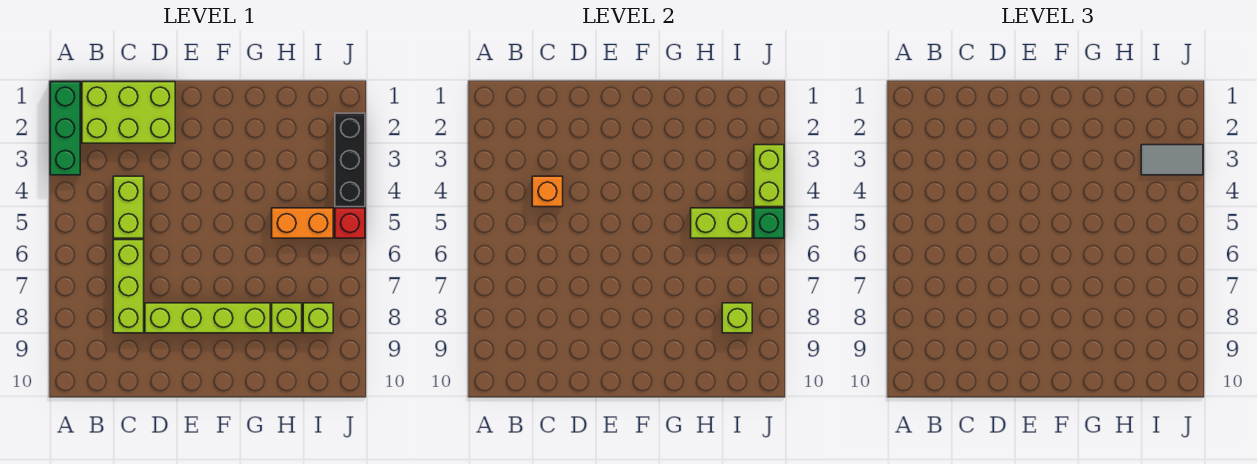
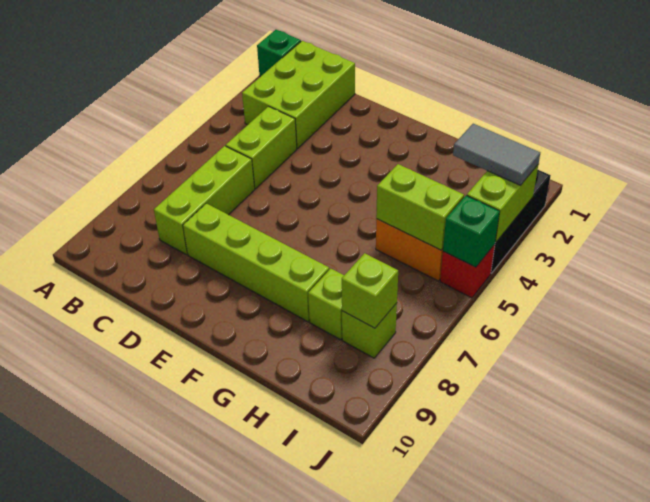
green brick A1:A3 level 1 -> green brick A1 level 1
lime brick B1:D2 level 1 -> lime brick B1:C3 level 1
orange brick C4 level 2 -> none

